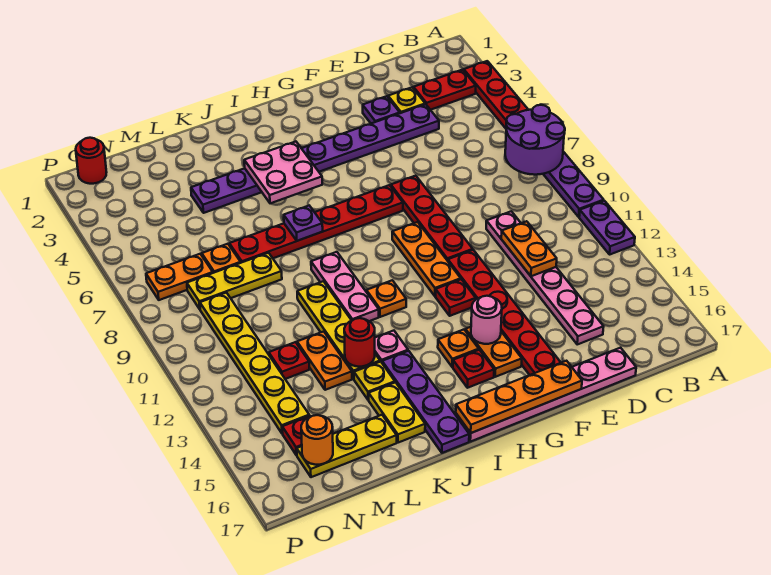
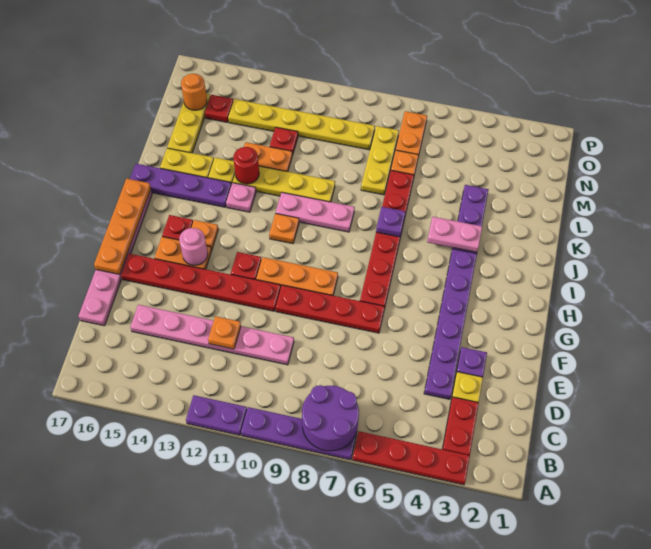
orange plate D11:D12 level 2 -> orange plate D12 level 2
pink plate I4:J5 level 2 -> pink plate J4:J5 level 2
red round brick O1 level 1 -> none

